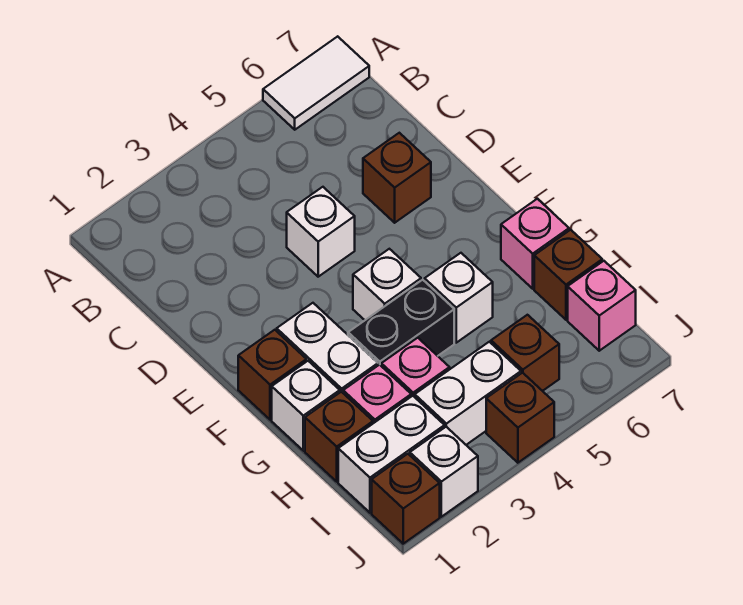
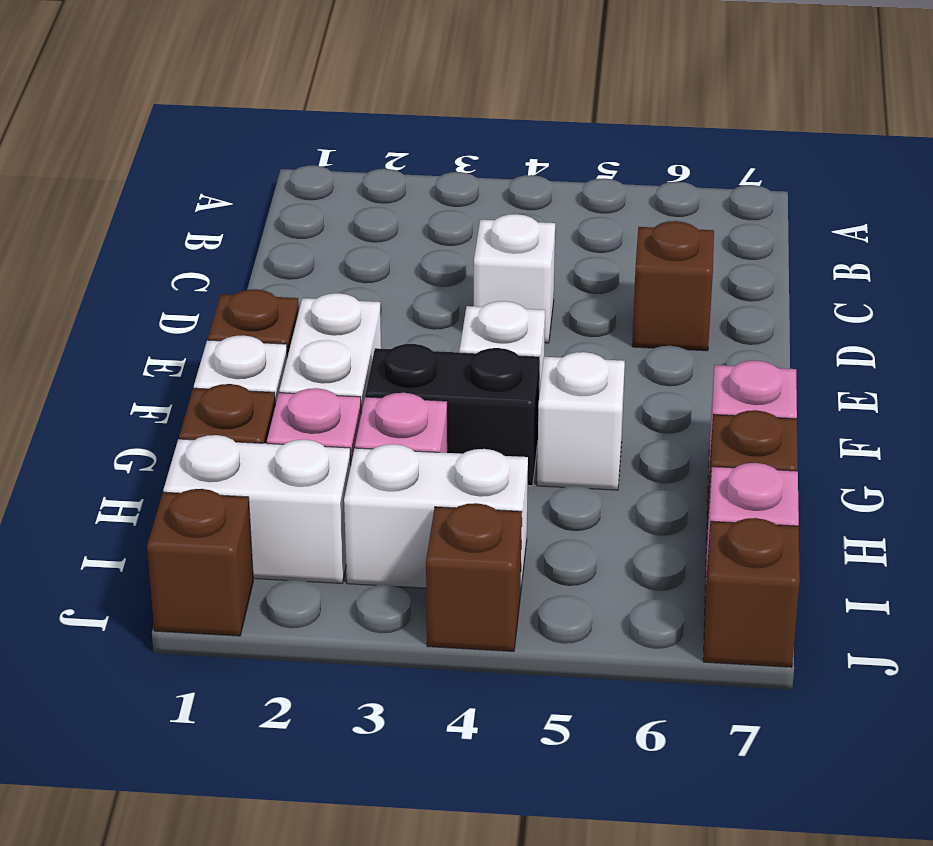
white tile A6:A7 level 1 -> none
brown brick I5 level 1 -> brown brick J7 level 1
white brick J2 level 1 -> none

